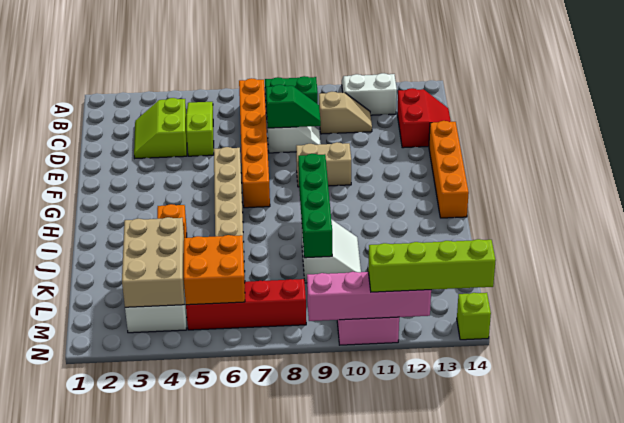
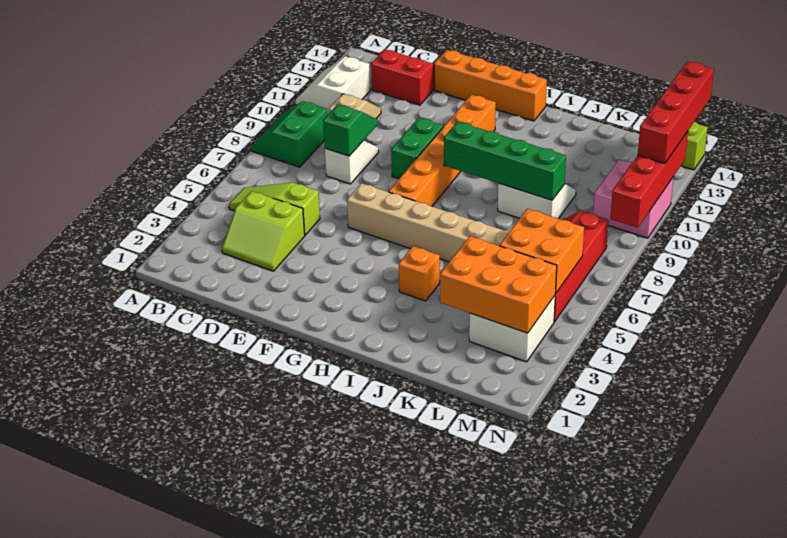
orange brick B7:G7 level 1 -> orange brick G7:G12 level 1
tan brick F9:F10 level 1 -> green brick F9:F10 level 1
tan brick K3:M4 level 2 -> orange brick K3:M4 level 2
pink brick N9:N12 level 2 -> red brick N9:N12 level 2
lime brick N11:N14 level 3 -> red brick N11:N14 level 3

